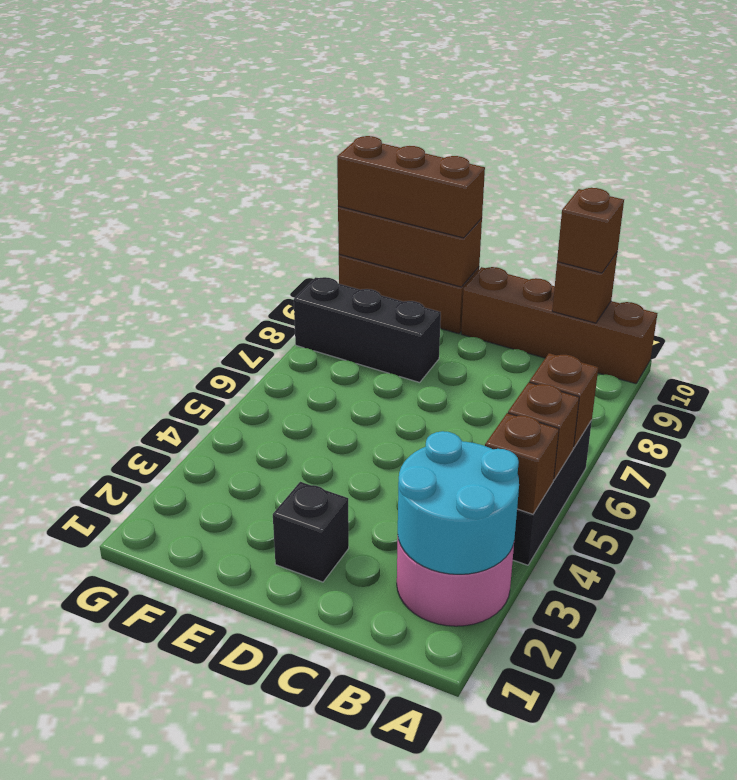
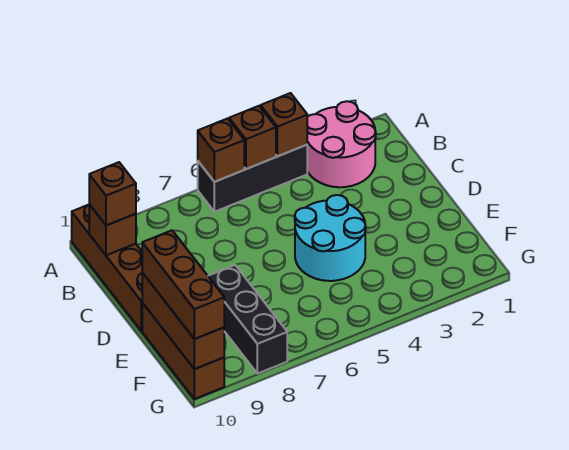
cyan round brick A2:B3 level 2 -> cyan round brick D4:E5 level 1
black brick D2 level 1 -> none

